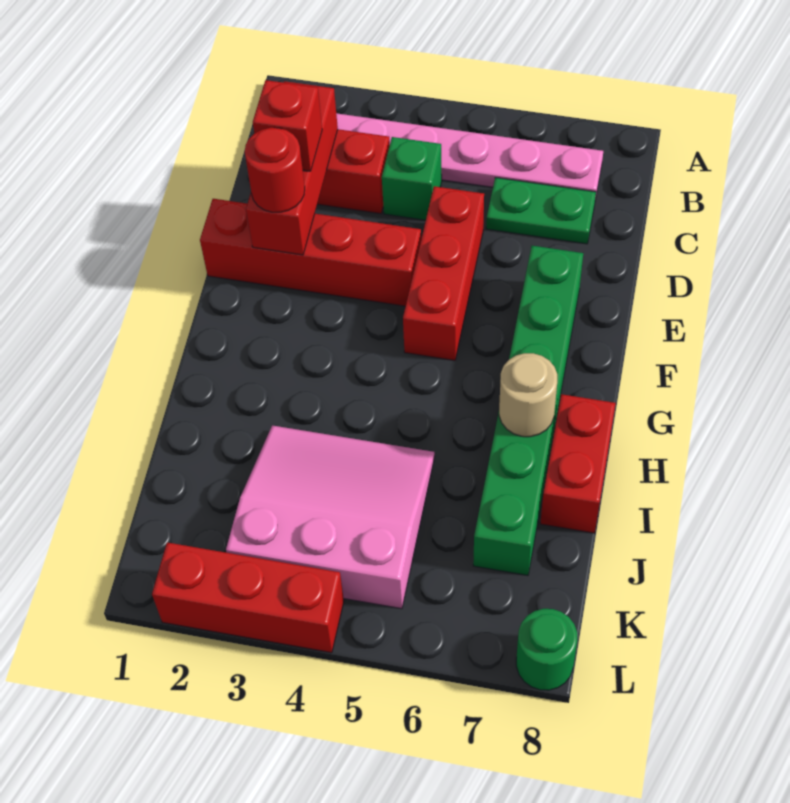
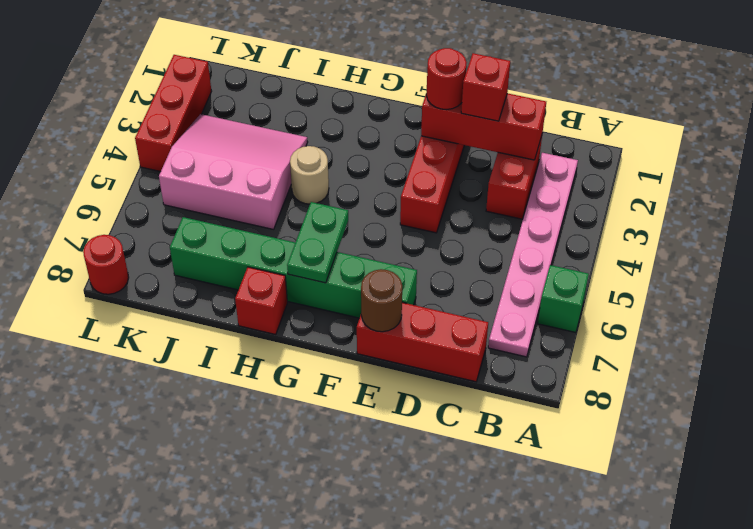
green brick C4 level 1 -> green brick A6 level 1
green plate C6:C7 level 1 -> green plate G6:G7 level 2
red brick D5:F5 level 1 -> red brick C8:E8 level 1
none -> brown round brick E8 level 2
tan round brick H7 level 2 -> tan round brick H4 level 1
red brick H8:I8 level 1 -> red brick H8 level 1
pink slope I3:K5 level 1 top K -> pink slope I3:K5 level 1 top 5
green round brick L8 level 1 -> red round brick L8 level 1

